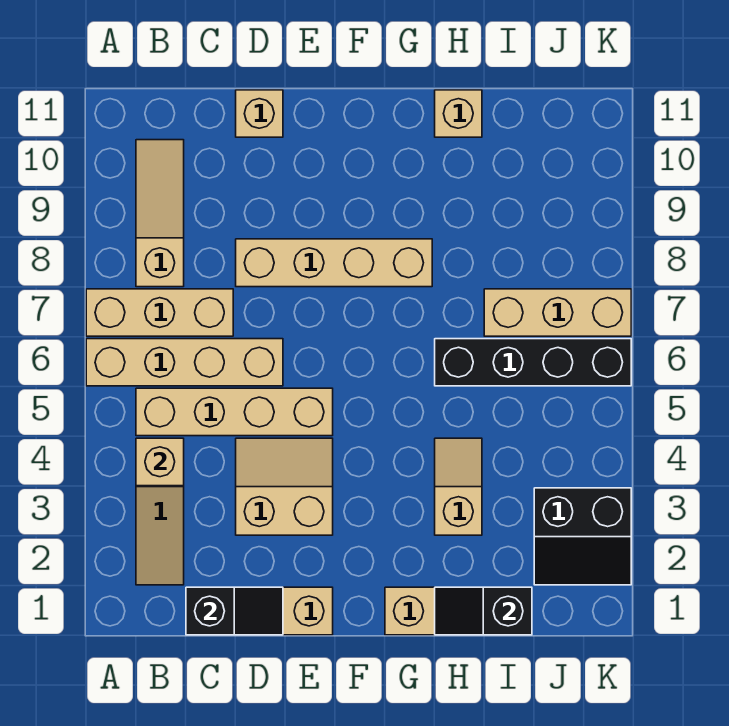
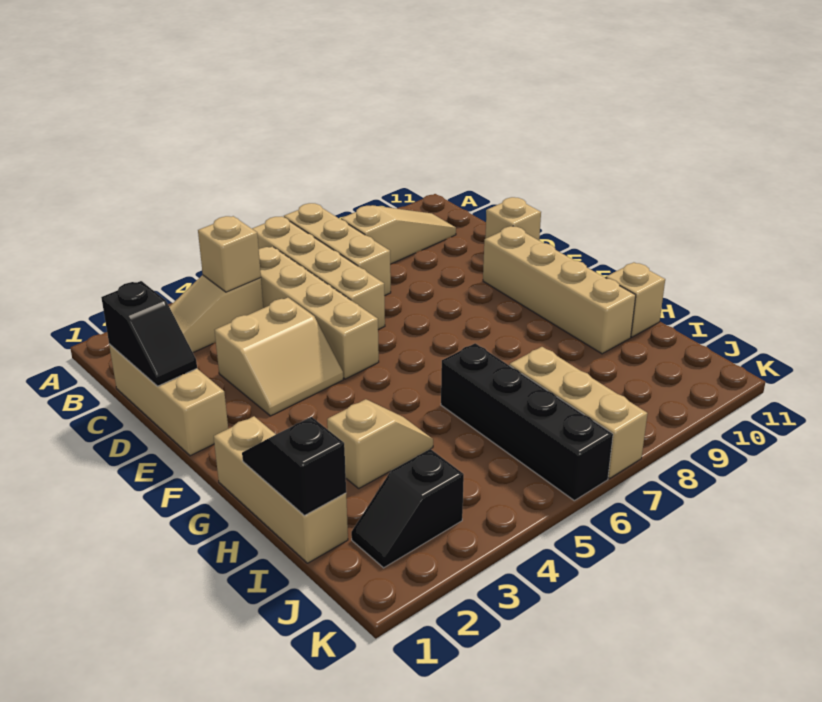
tan slope D3:E4 level 1 top 3 -> tan slope D3:E4 level 1 top D
tan brick D8:G8 level 1 -> tan brick E10:H10 level 1
black slope J2:K3 level 1 top 3 -> black slope J2:J3 level 1 top 3

